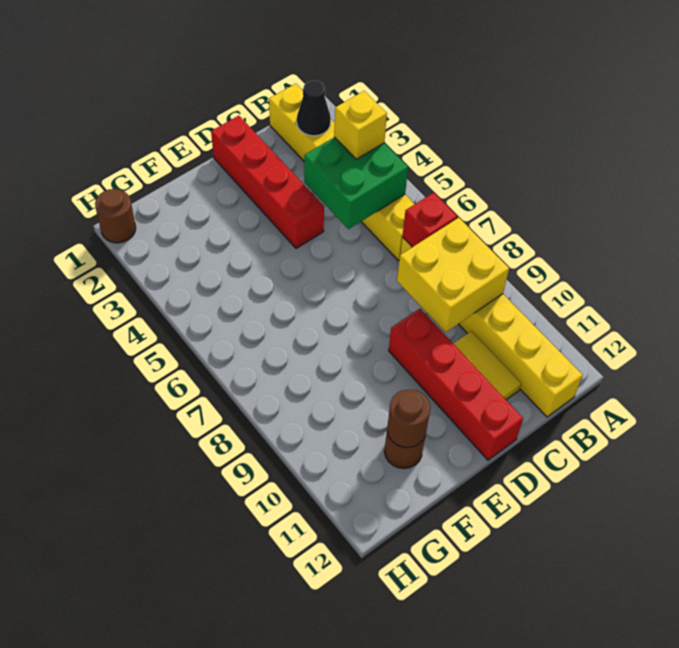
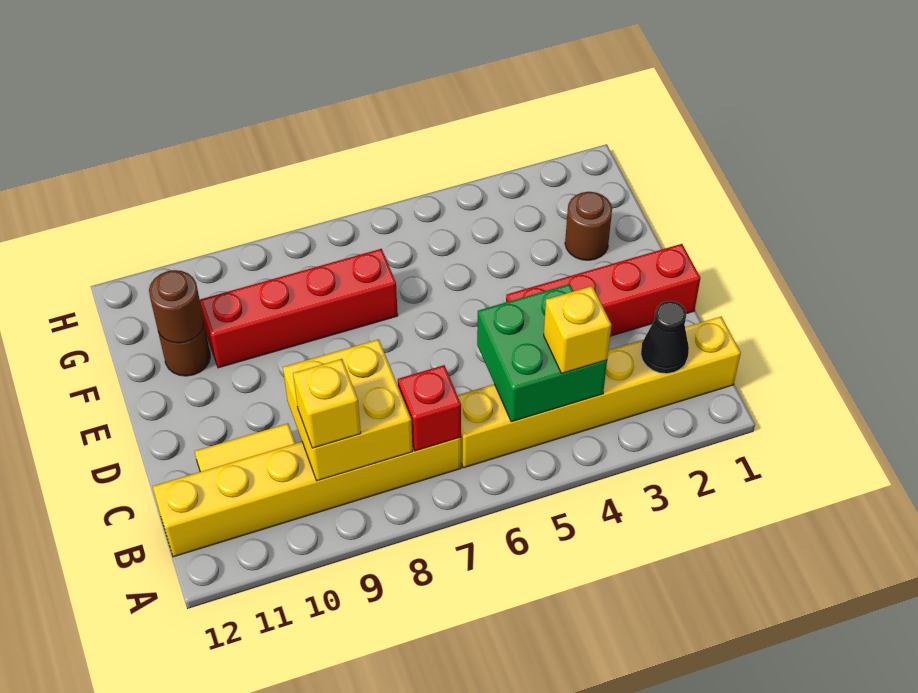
none -> yellow brick B9 level 3
red brick D9:D12 level 1 -> red brick F7:F10 level 1
brown round brick H1 level 1 -> brown round brick F2 level 1

